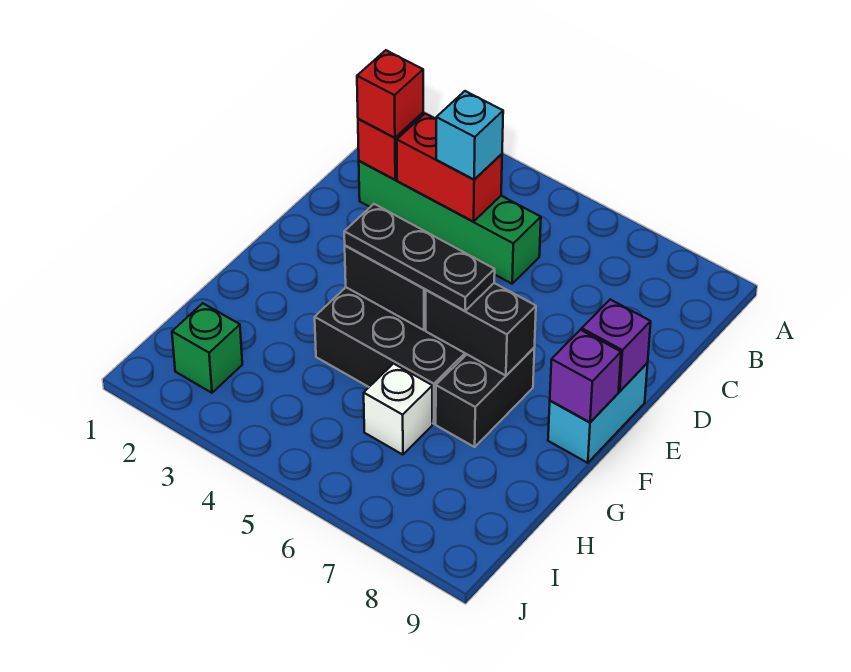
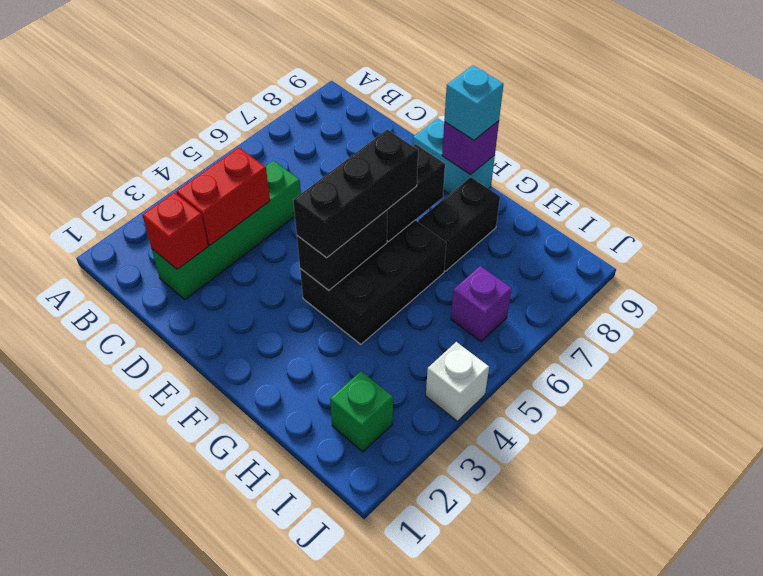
red brick C2 level 3 -> none
cyan brick C4 level 3 -> cyan brick F9 level 3
purple brick E9 level 2 -> purple brick I6 level 1
black plate F4:F6 level 3 -> black brick F4:F6 level 3
black brick F7:G7 level 1 -> black brick G7:G8 level 1
white brick H6 level 1 -> white brick J4 level 1

